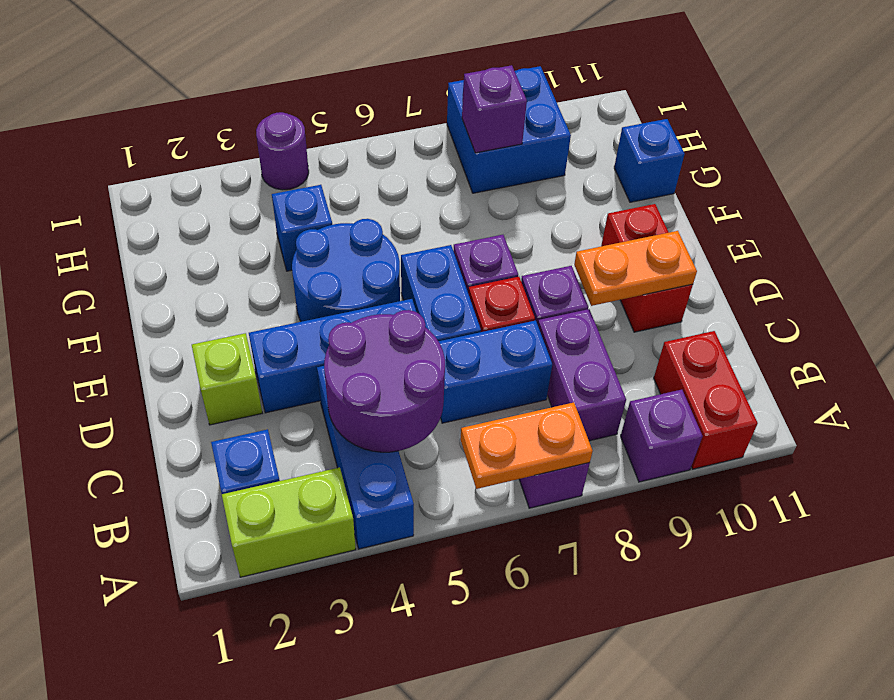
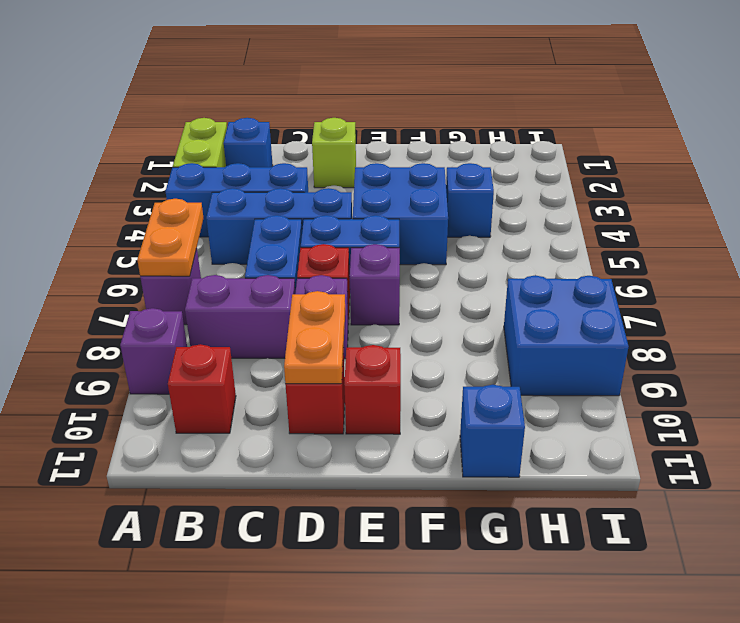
red brick A10:B10 level 1 -> red brick B10 level 1
purple round brick B4:C5 level 2 -> none
blue brick D3:D5 level 1 -> blue brick B5:D5 level 1
blue round brick E4:F5 level 1 -> blue brick E4:F5 level 1
purple brick H8 level 2 -> none
purple round brick I4 level 1 -> none

